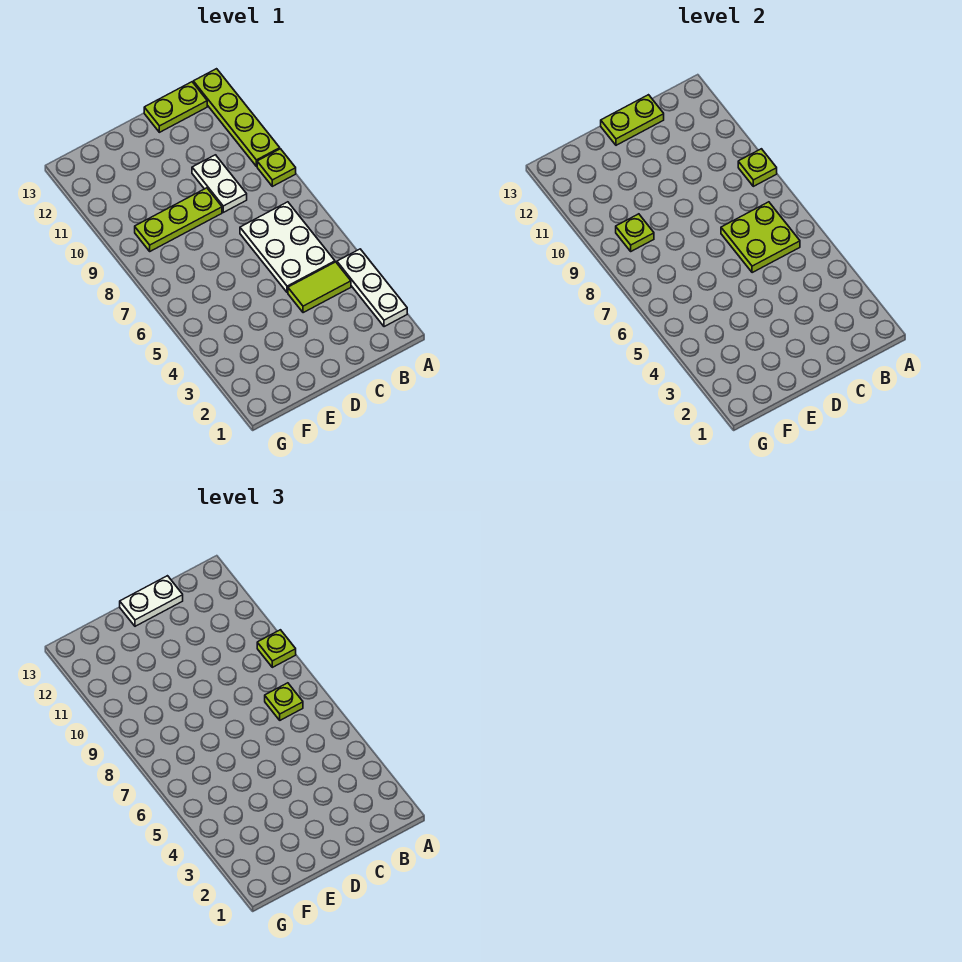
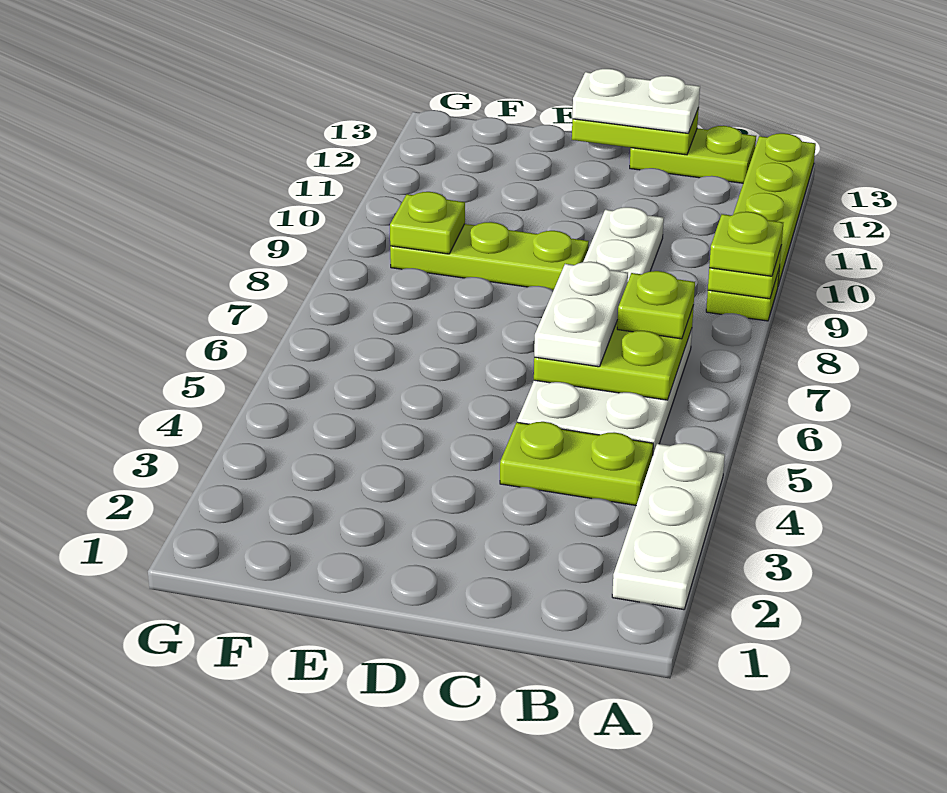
lime tile B4:C4 level 1 -> lime plate B4:C4 level 1
none -> white plate C6:C7 level 3

